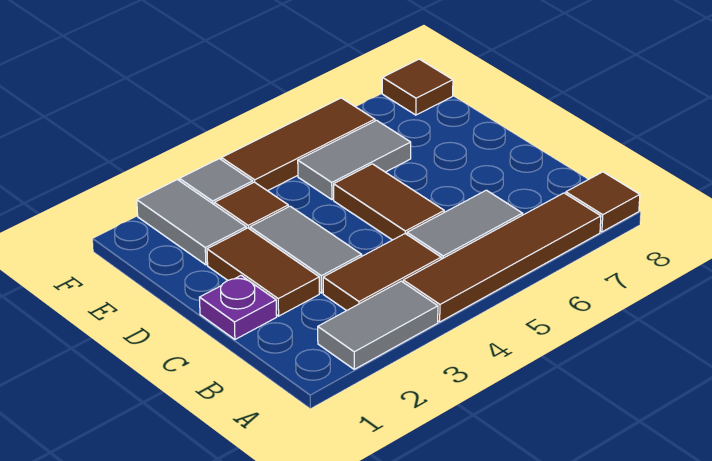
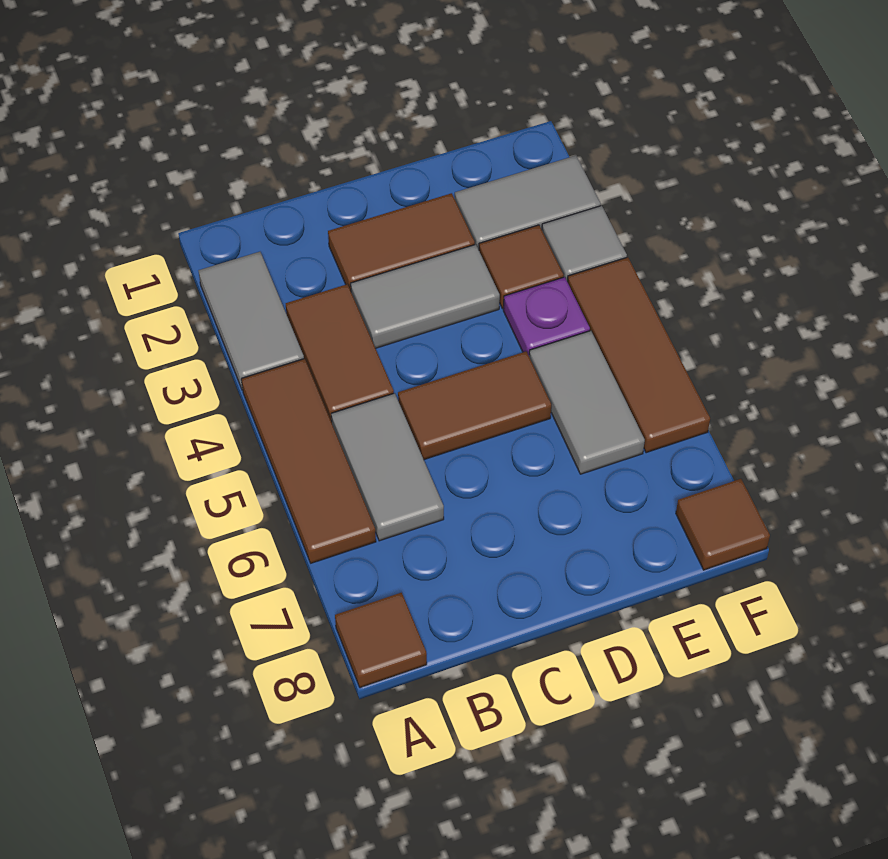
brown tile A4:A7 level 1 -> brown tile A4:A6 level 1
purple plate C1 level 1 -> purple plate E4 level 1

